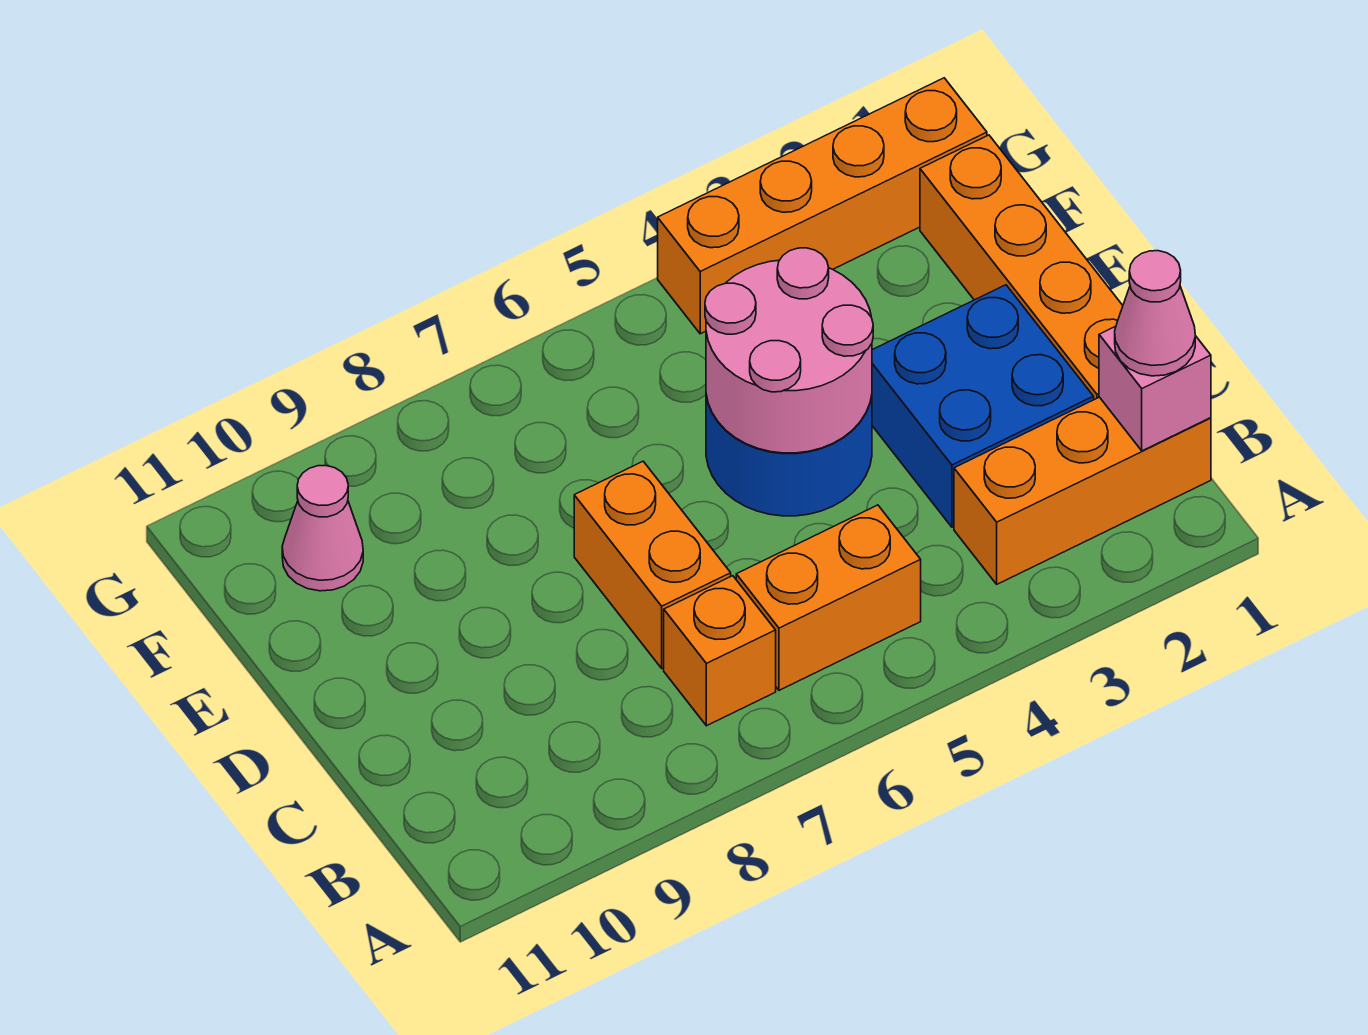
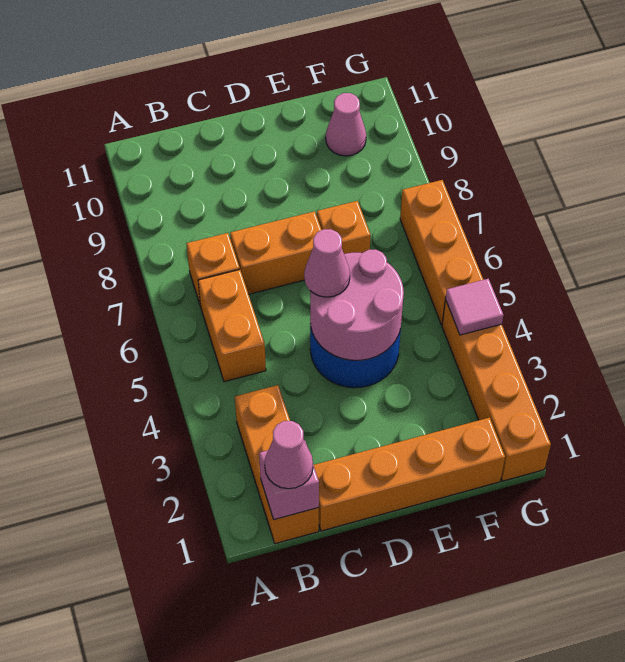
blue brick C2:D3 level 1 -> none
none -> pink cone D5 level 3
none -> orange brick E7 level 1
none -> pink tile G4 level 2
none -> orange brick G5:G7 level 1

